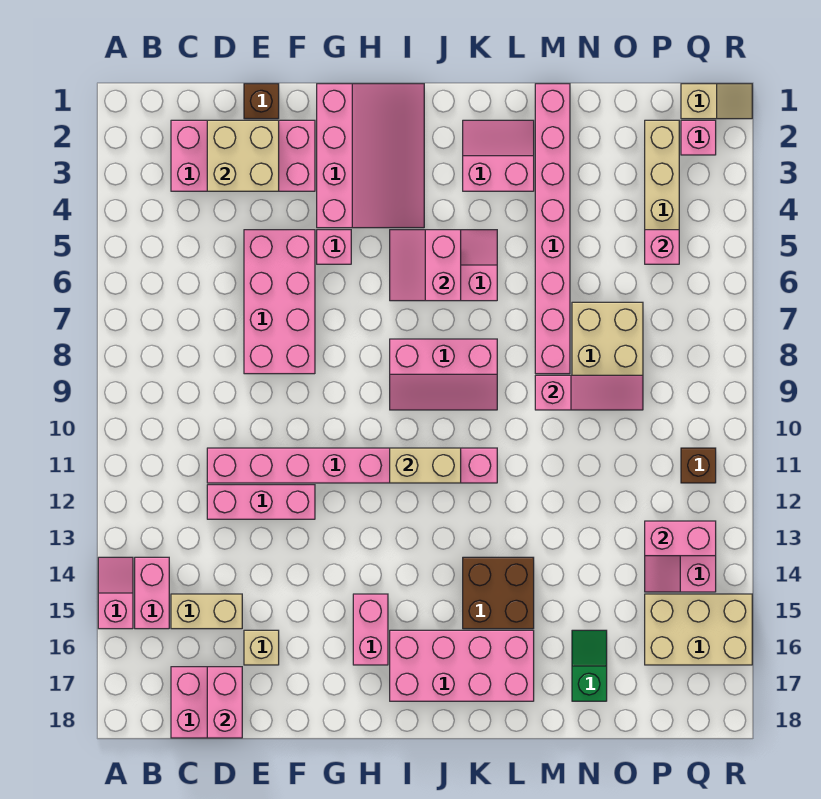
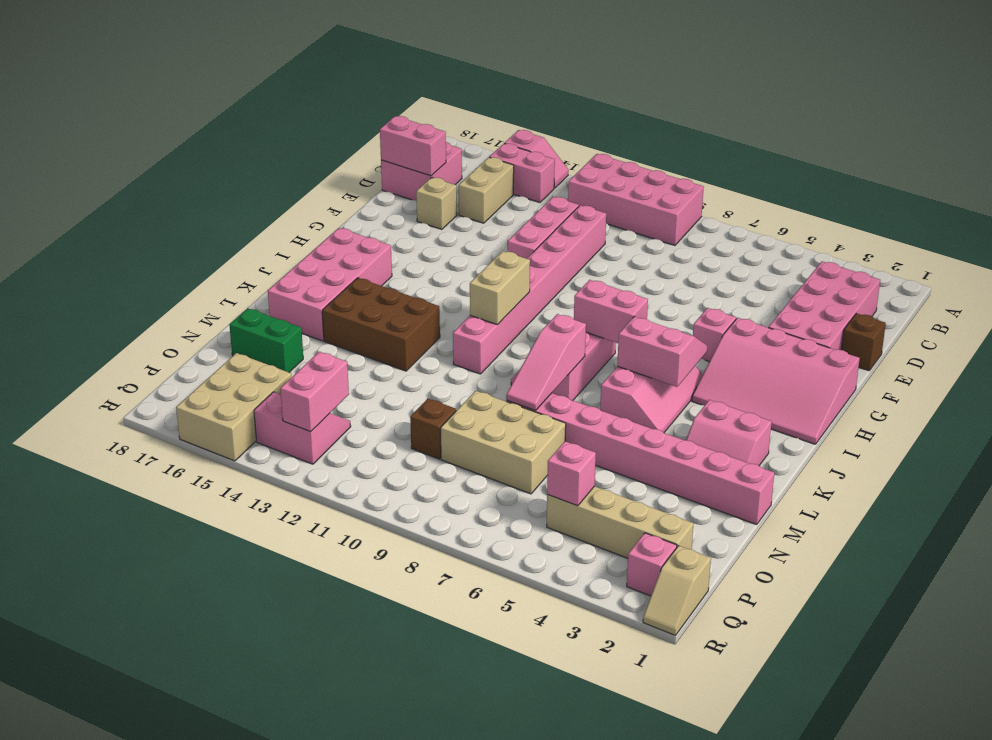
tan brick D2:E3 level 2 -> none
pink brick E5:F8 level 1 -> pink brick A9:B12 level 1
pink brick H15:H16 level 1 -> pink brick I7:I8 level 2
pink slope K2:L3 level 1 top 3 -> pink slope K2:L3 level 1 top K
brown brick K14:L15 level 1 -> brown brick K13:L15 level 1
pink slope M9:O9 level 2 top M -> pink slope K8:M8 level 2 top K
green slope N16:N17 level 1 top 17 -> green brick N16:N17 level 1
brown brick Q11 level 1 -> brown brick O10 level 1

